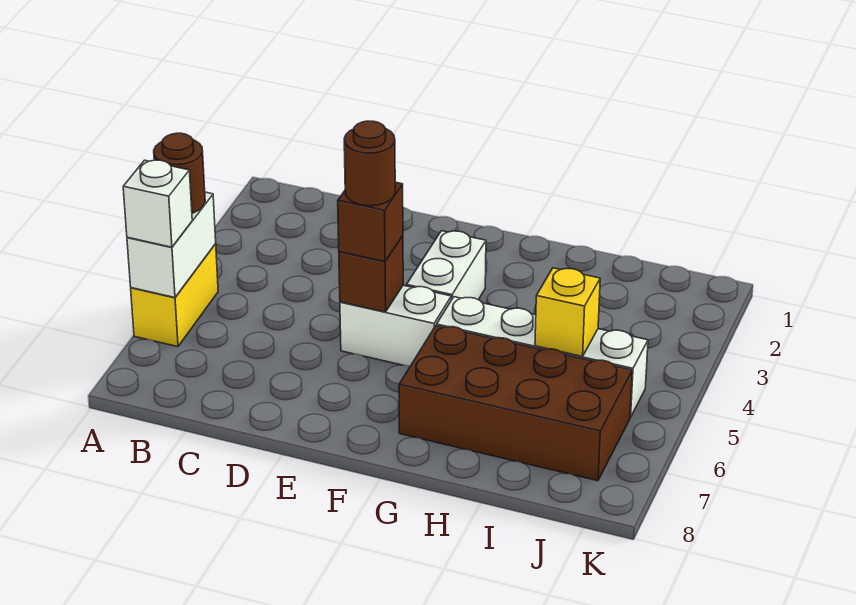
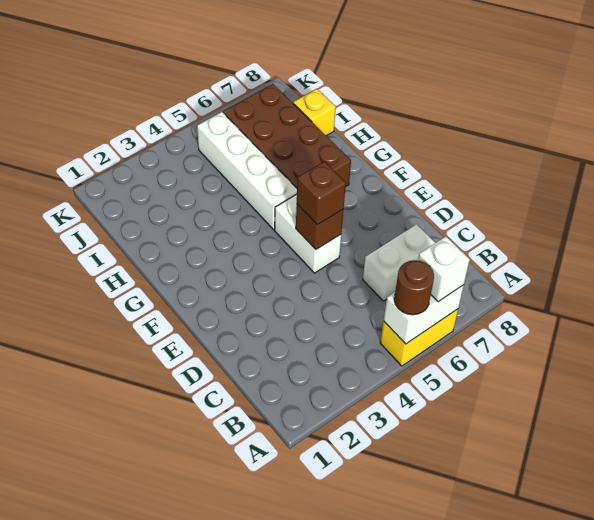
brown round brick E5 level 4 -> none
white brick F3:F4 level 1 -> white brick C6:C7 level 1
yellow brick I5 level 2 -> yellow brick I8 level 1

